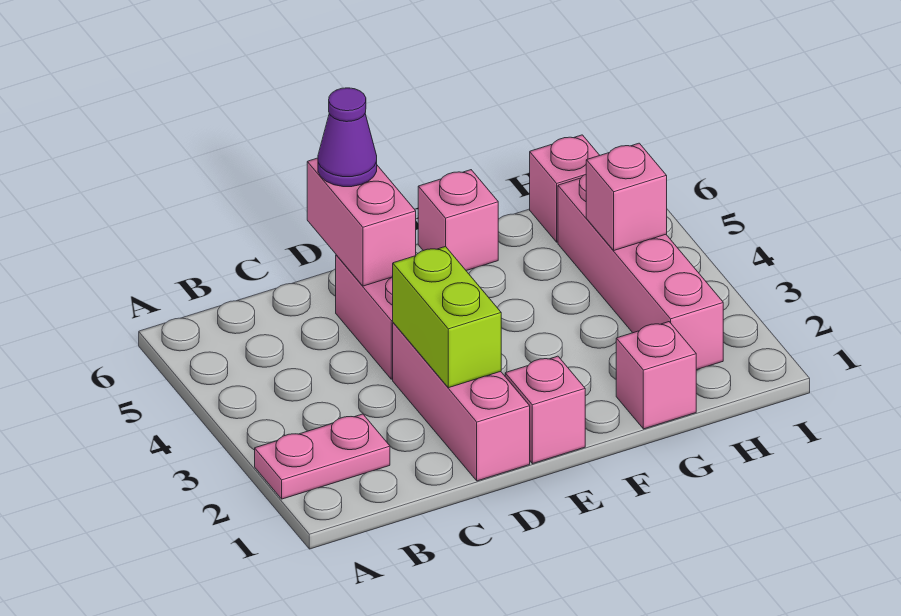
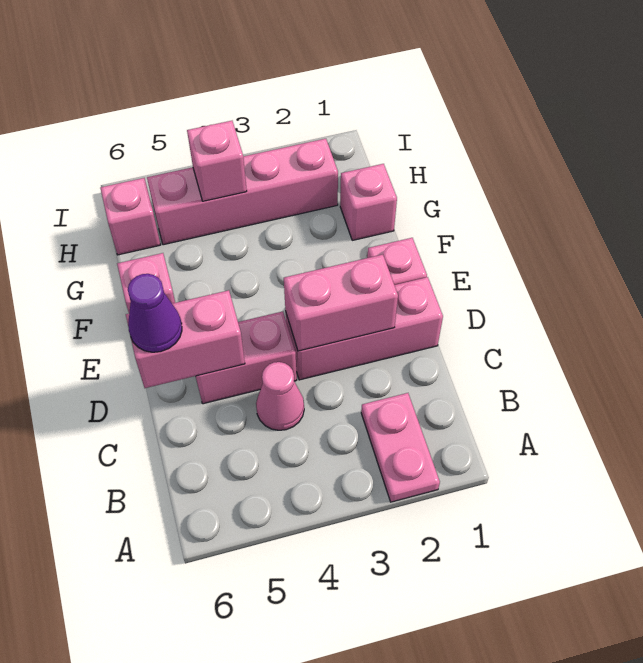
none -> pink cone C4 level 1
lime brick D2:D3 level 2 -> pink brick D2:D3 level 2

